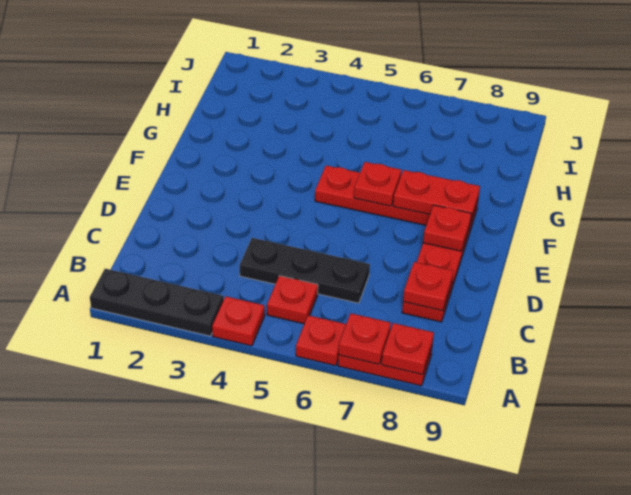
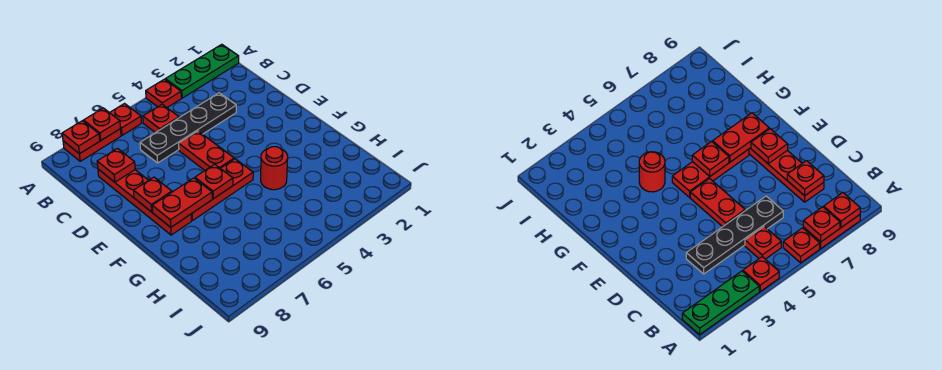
black plate A1:A3 level 1 -> green plate A1:A3 level 1
black plate C4:C6 level 1 -> black plate C3:C6 level 1
none -> red plate D5:E5 level 1
none -> red round brick G4 level 1

